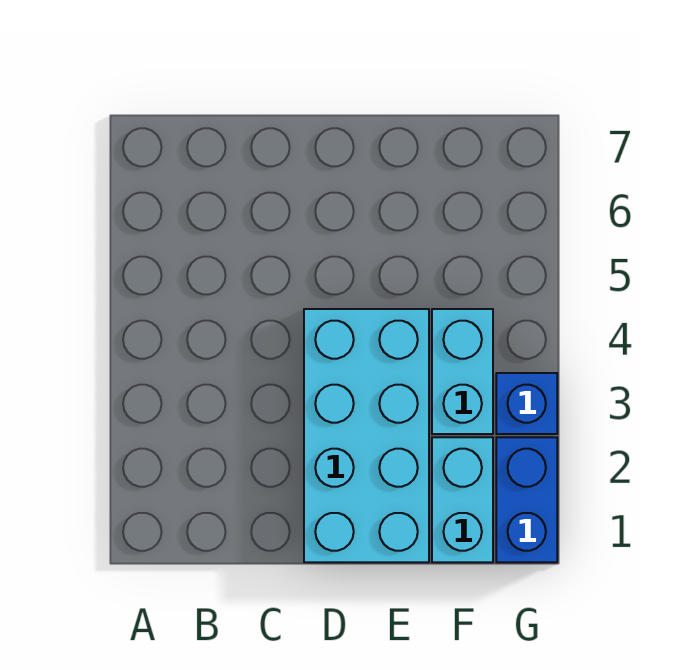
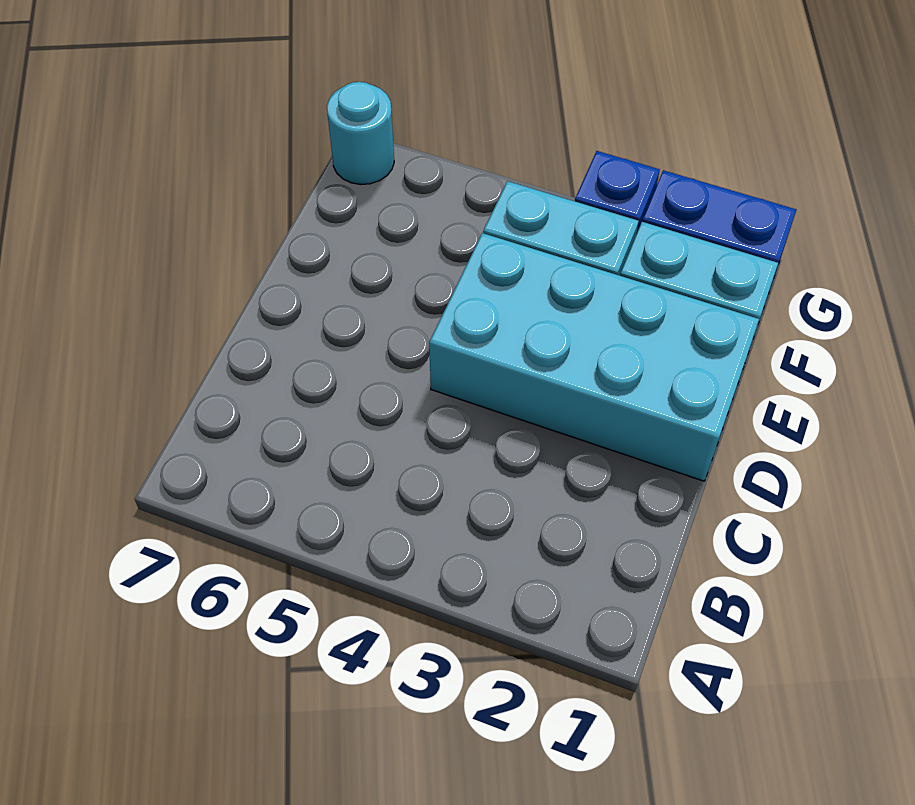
none -> cyan round brick G7 level 1

